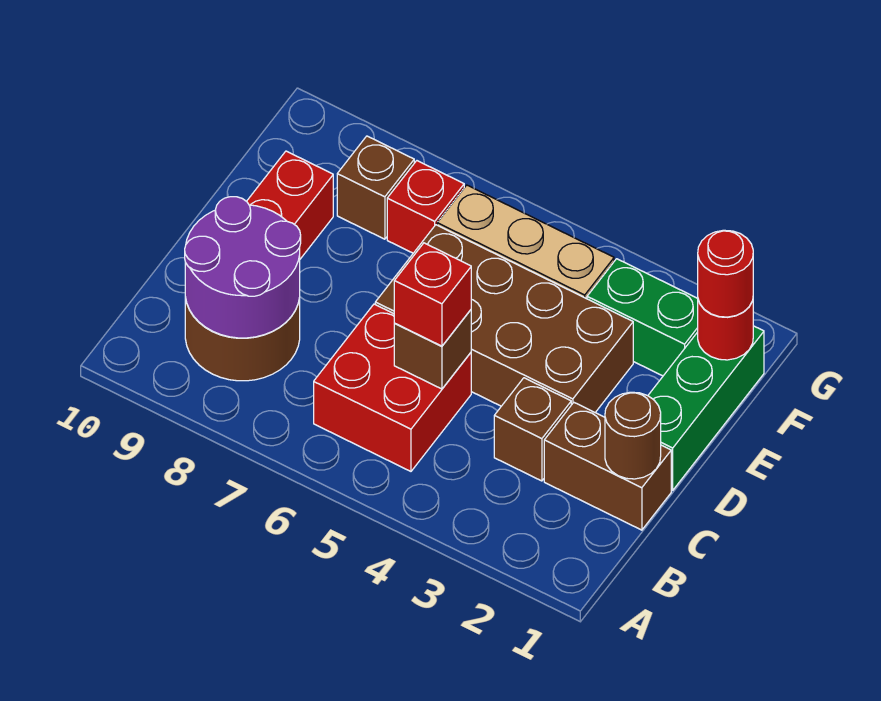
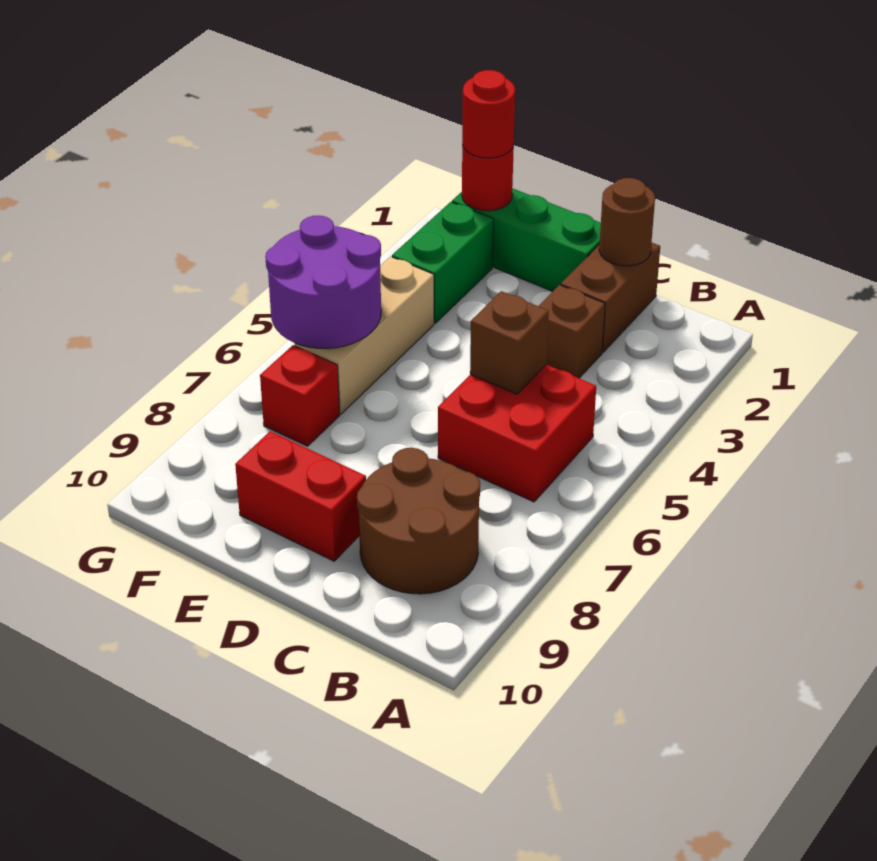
purple round brick B8:C9 level 2 -> purple round brick F5:G6 level 2
red brick C5 level 3 -> none
brown brick D3:E6 level 1 -> none
brown brick F8 level 1 -> none

